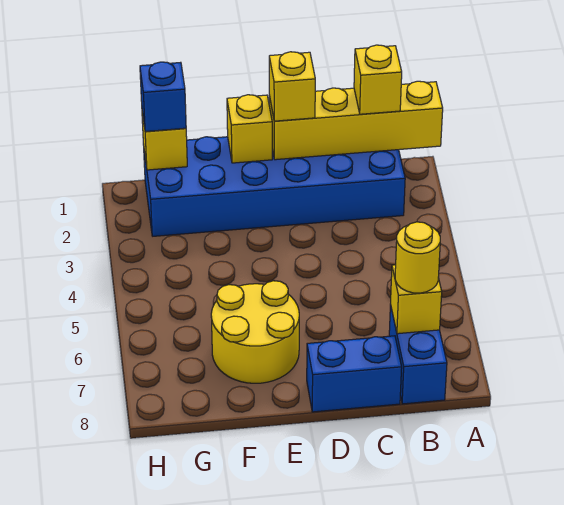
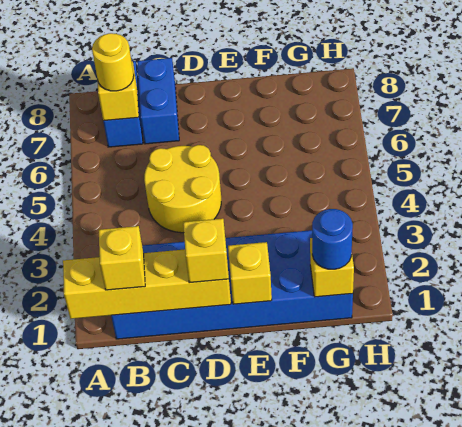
blue brick C8:D8 level 1 -> blue brick C7:C8 level 1
yellow round brick E6:F7 level 1 -> yellow round brick C4:D5 level 1
blue brick G1 level 3 -> blue round brick G1 level 3

